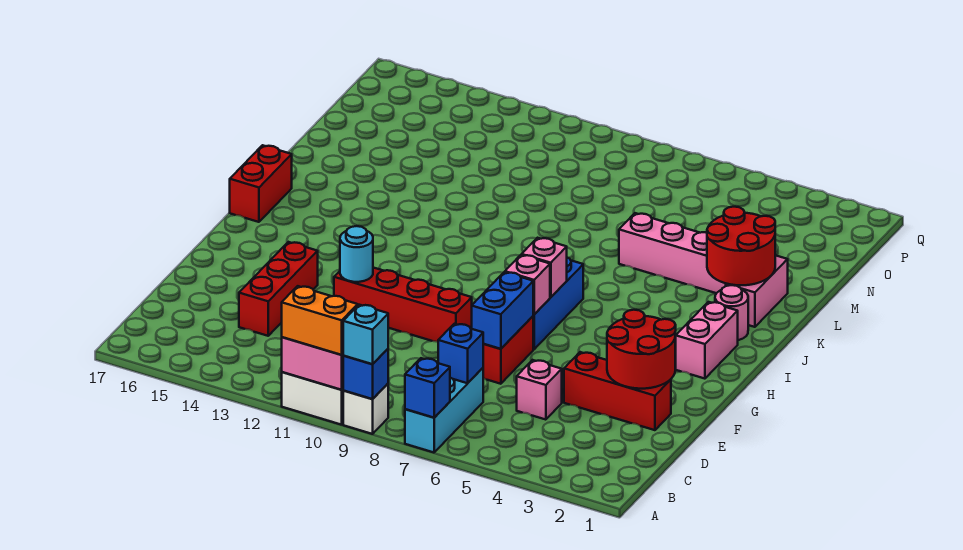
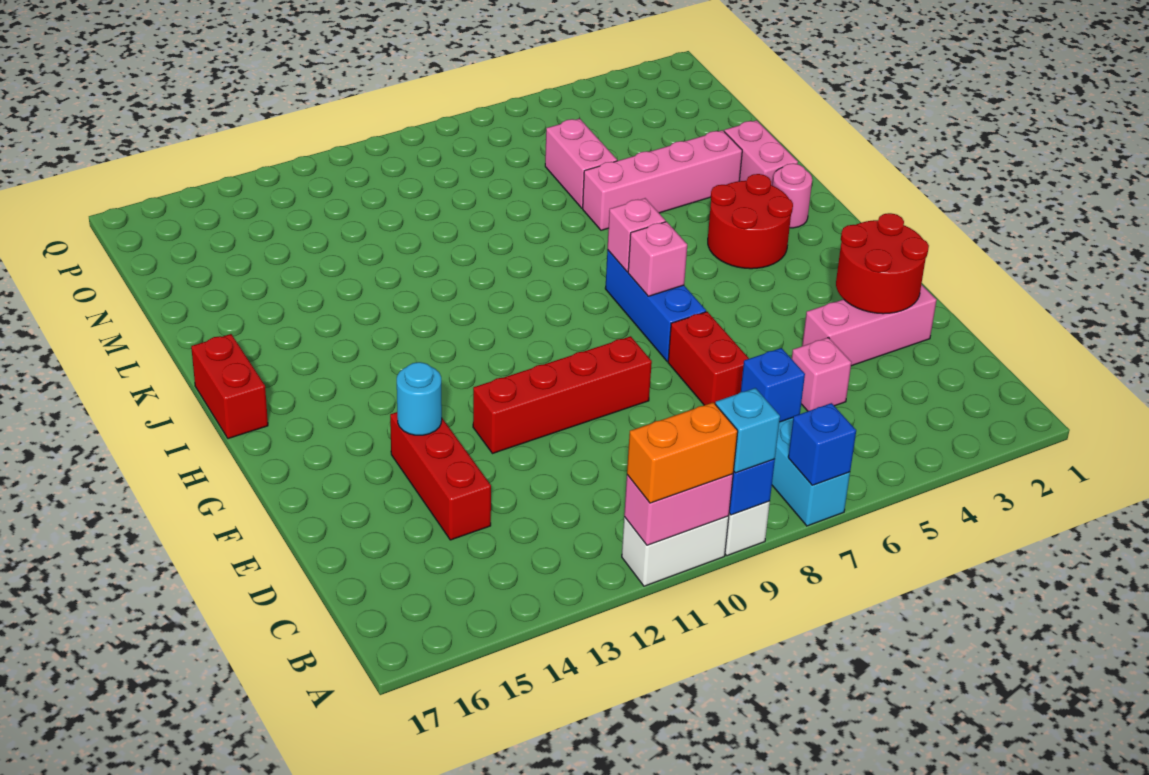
red brick E2:E4 level 1 -> pink brick E2:E4 level 1
blue brick E7:F7 level 2 -> none
cyan round brick F12 level 2 -> cyan round brick F14 level 2
pink brick G7 level 2 -> pink brick I7 level 2
pink brick H2:I2 level 1 -> pink brick M6:N6 level 1
red round brick K2:L3 level 2 -> red round brick I3:J4 level 1

